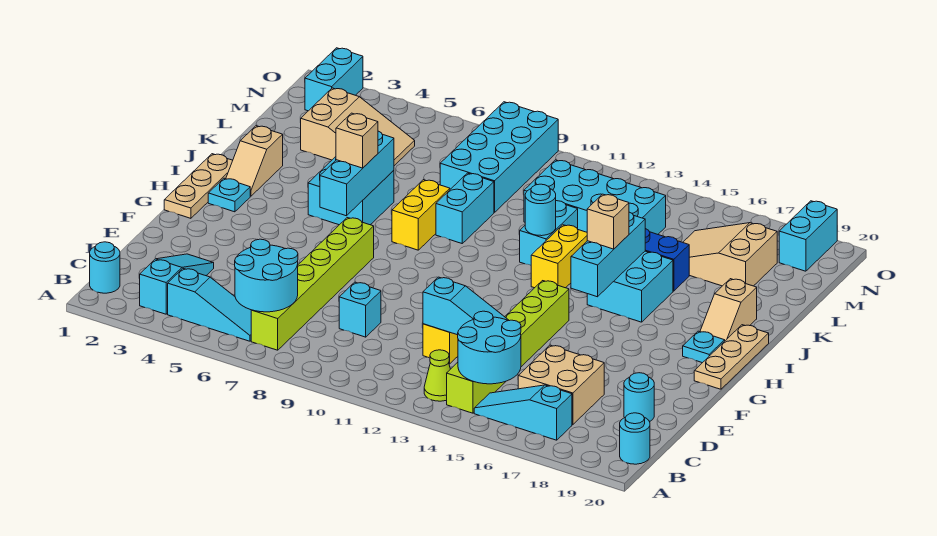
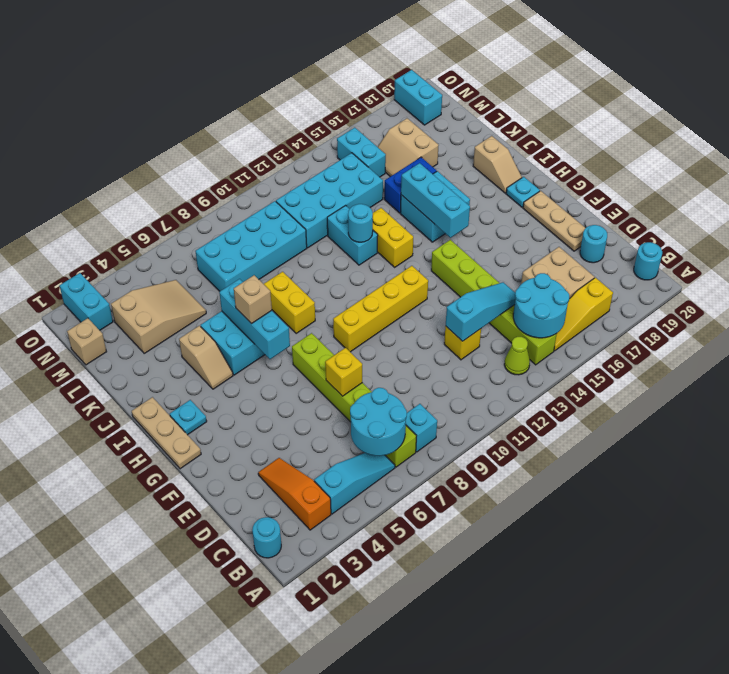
cyan slope B3:D3 level 1 top B -> orange slope B3:D3 level 1 top B
cyan slope B15:B17 level 1 top 17 -> yellow slope B15:B17 level 1 top 17
cyan brick D9 level 1 -> cyan brick B8 level 1
none -> yellow brick E7 level 2
none -> yellow brick G9:G12 level 1
tan plate G20:I20 level 1 -> tan plate E19:G19 level 1
tan slope I2:J2 level 1 top J -> tan slope I4:J4 level 1 top J
tan brick I15 level 3 -> tan brick M1 level 1
cyan brick J9:K9 level 1 -> cyan brick M15:N15 level 1
cyan brick L8:O9 level 1 -> cyan brick L7:M10 level 1
tan slope L16:M18 level 1 top 18 -> tan slope L16:M17 level 1 top 17

